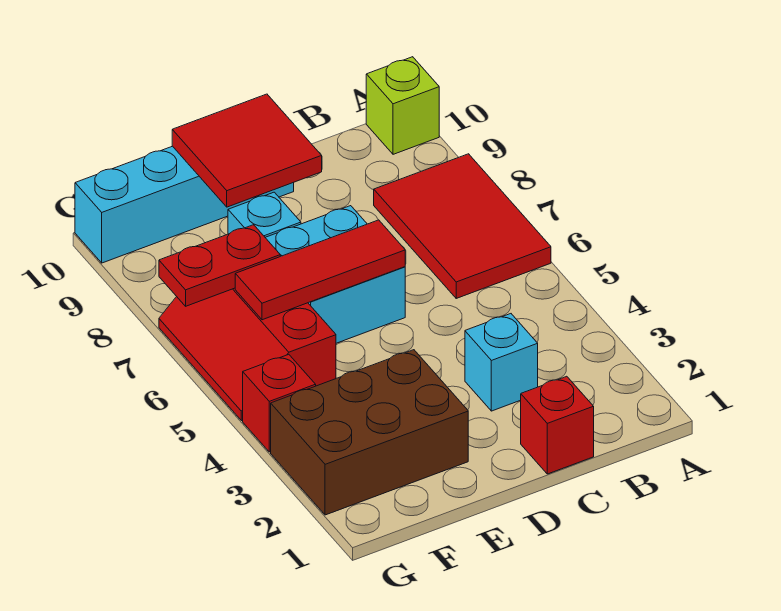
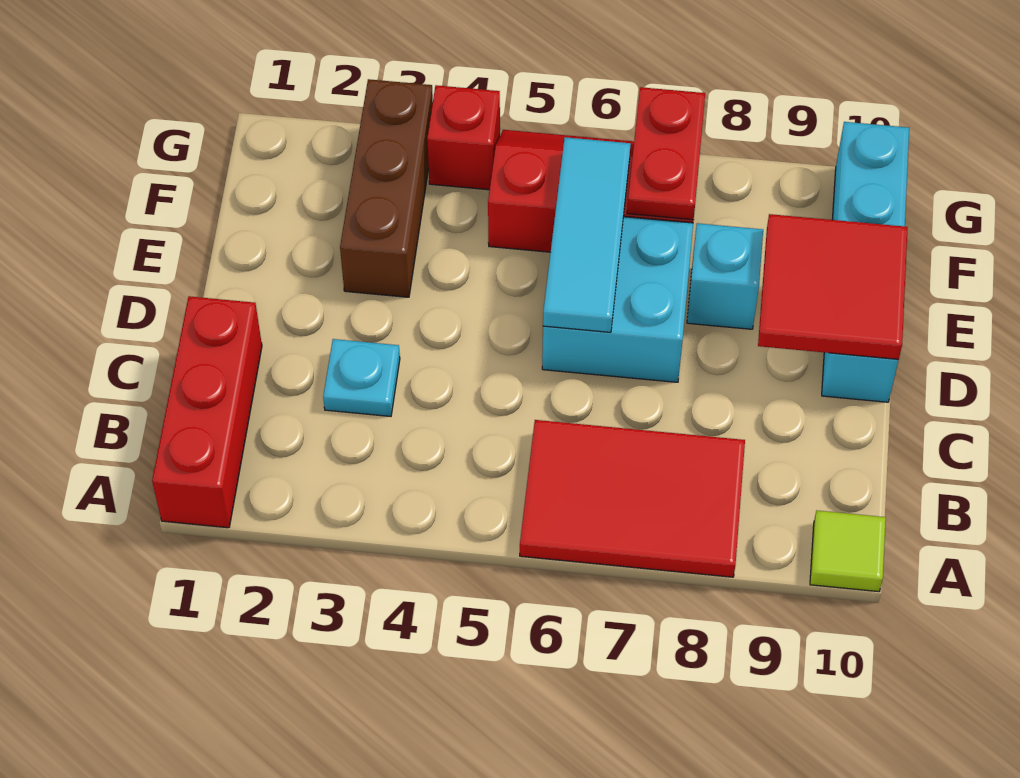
lime brick A10 level 1 -> lime tile A10 level 1
red brick C1 level 1 -> red brick A1:C1 level 1
cyan brick C3 level 1 -> cyan plate C3 level 1
red tile D6:F6 level 2 -> cyan tile D6:F6 level 2
brown brick E2:G3 level 1 -> brown brick E3:G3 level 1

